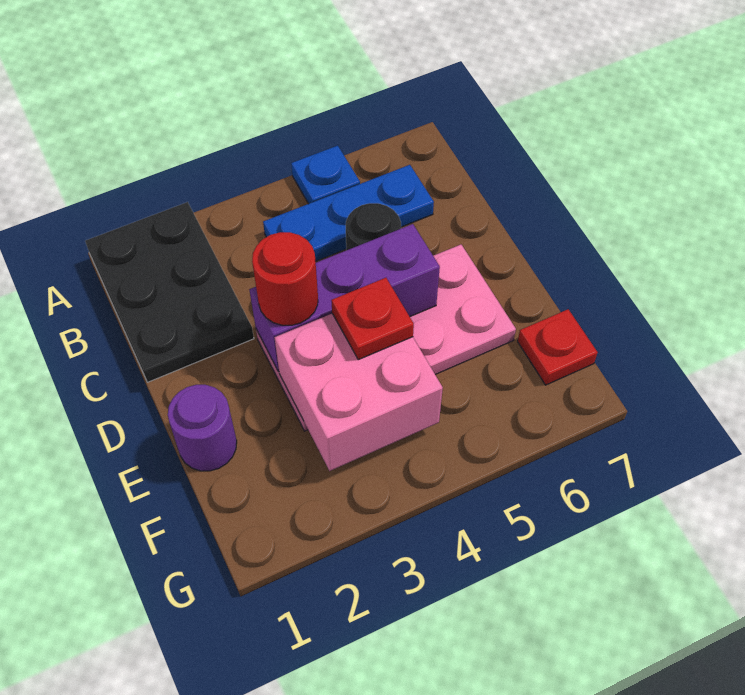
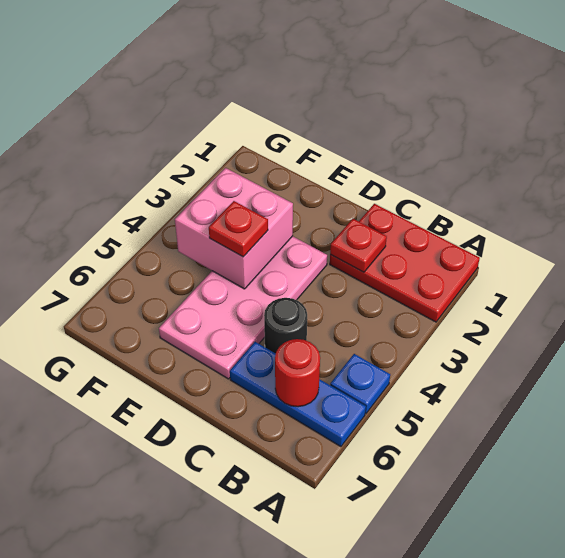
black plate A1:C2 level 1 -> red plate A1:C2 level 1
blue plate B4:B6 level 1 -> blue plate A6:C6 level 1
purple brick D3:D5 level 2 -> none
red round brick D3 level 3 -> red round brick B6 level 2
purple round brick E1 level 1 -> none
red plate F7 level 1 -> red plate C2 level 2

